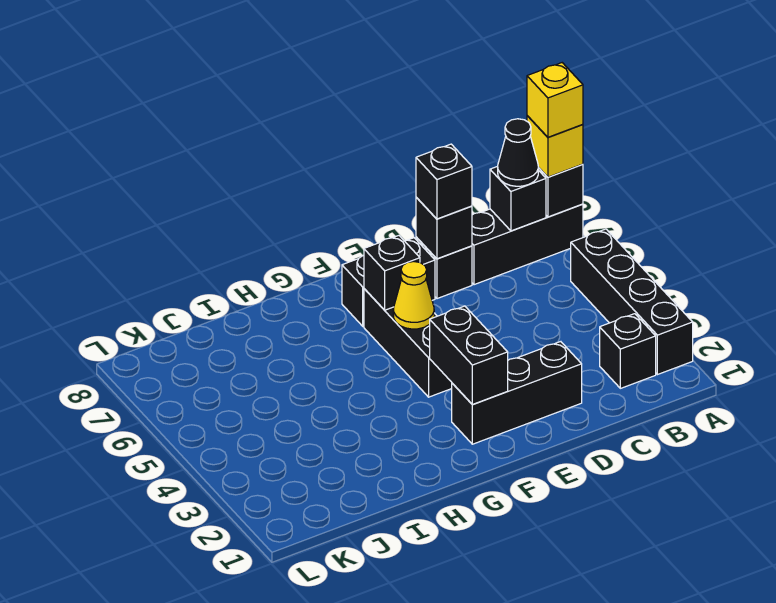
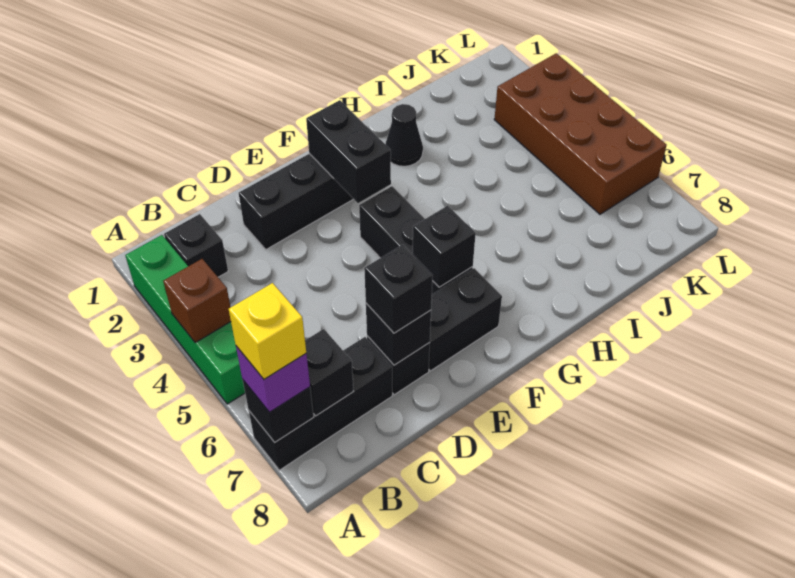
black brick A2:A5 level 1 -> green brick A2:A5 level 1
none -> brown brick A4 level 2
yellow brick A7 level 3 -> purple brick A7 level 3
black cone B7 level 3 -> black cone H2 level 1
yellow cone F5 level 2 -> none
none -> brown brick K3:L6 level 1

